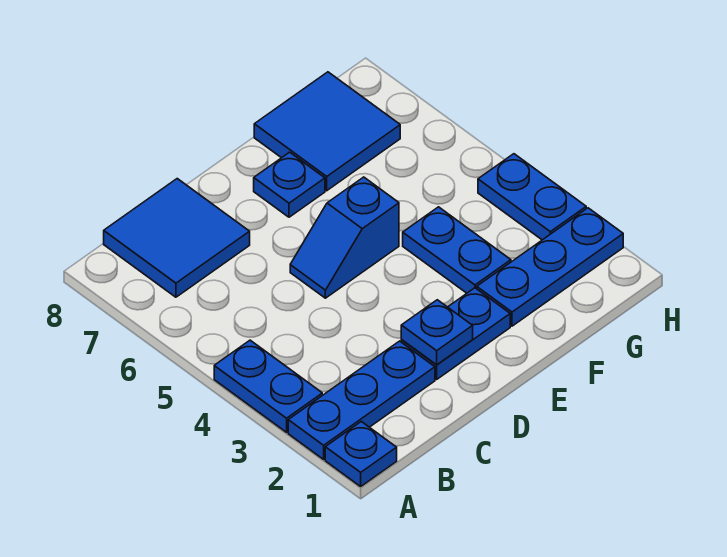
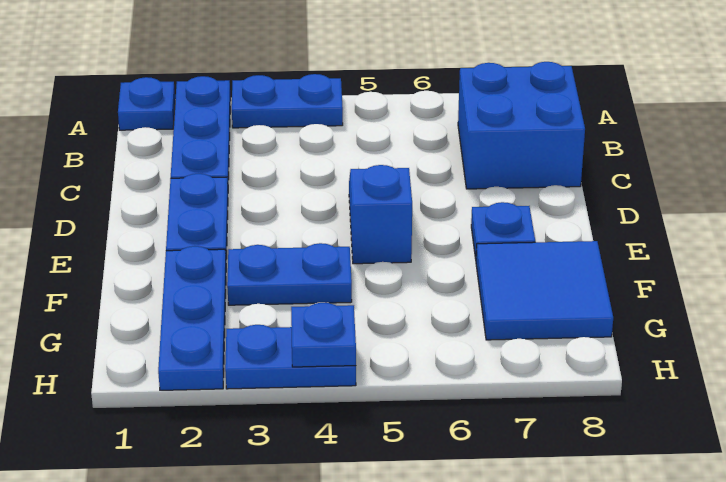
blue tile B7:C8 level 1 -> blue brick B7:C8 level 1
blue plate D2 level 2 -> blue plate H4 level 2

